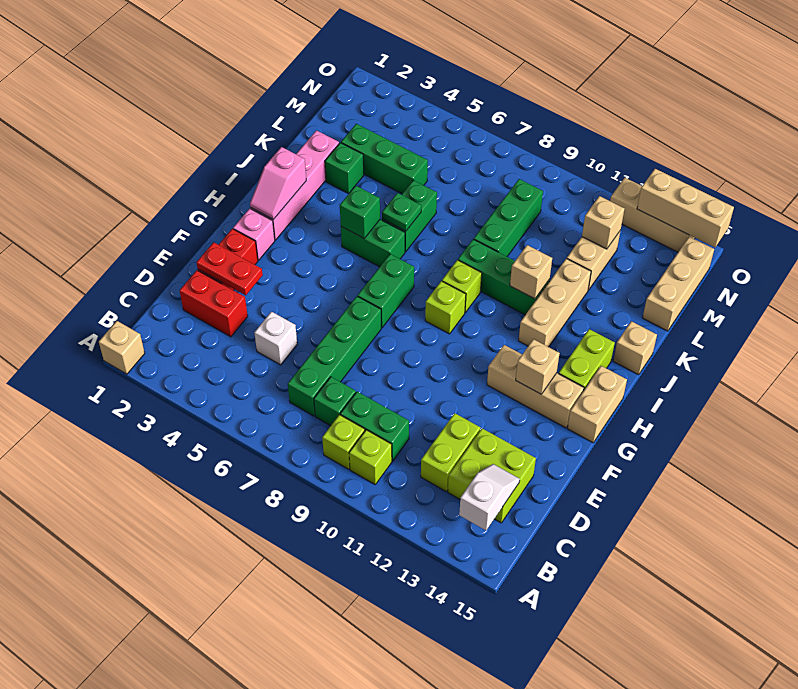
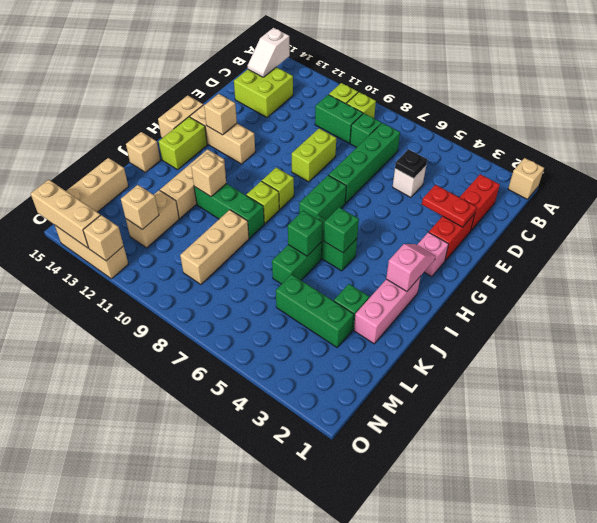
lime brick C12:D12 level 1 -> lime brick E9:F9 level 1
red brick D2:D3 level 1 -> red brick C2:D2 level 1
none -> black plate D5 level 2
pink brick H2:K2 level 1 -> pink brick I2:K2 level 1
green plate J6 level 2 -> green brick J6 level 2
green brick K9:M9 level 1 -> tan brick K9:M9 level 1
none -> tan brick O12 level 2

